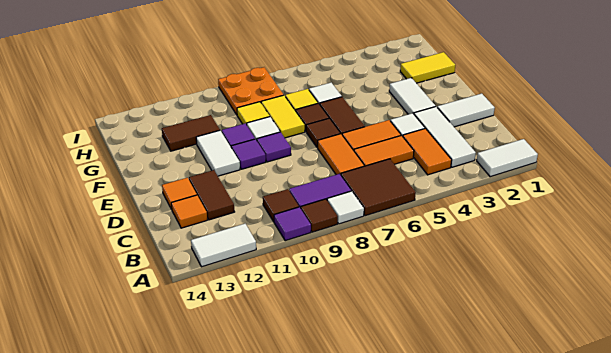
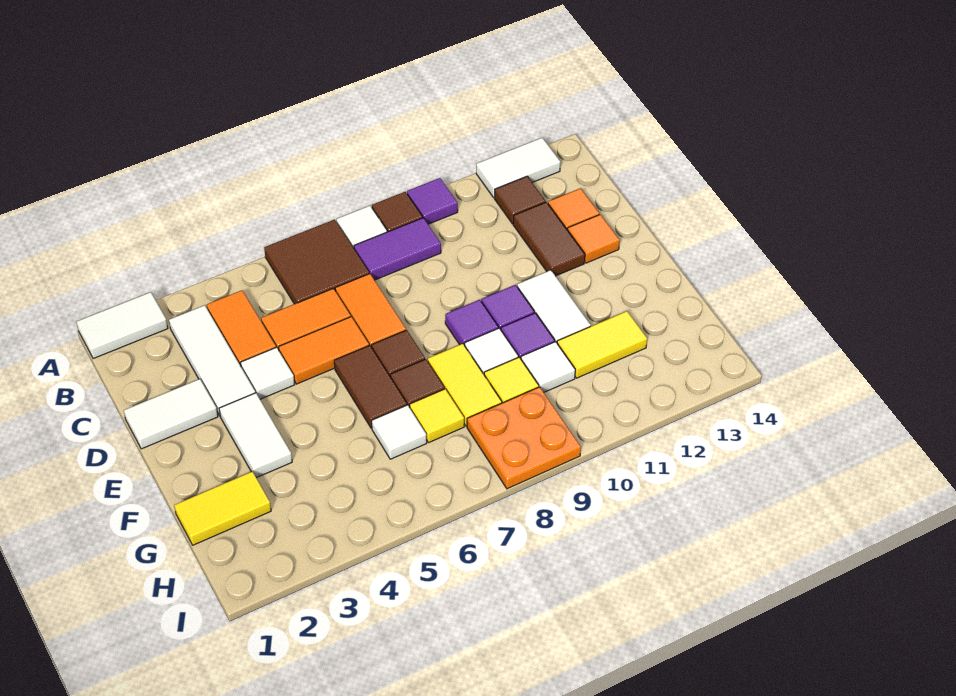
brown tile B10 level 1 -> brown tile B12 level 1
none -> white tile G10 level 1
brown tile G11:G12 level 1 -> yellow tile G11:G12 level 1

